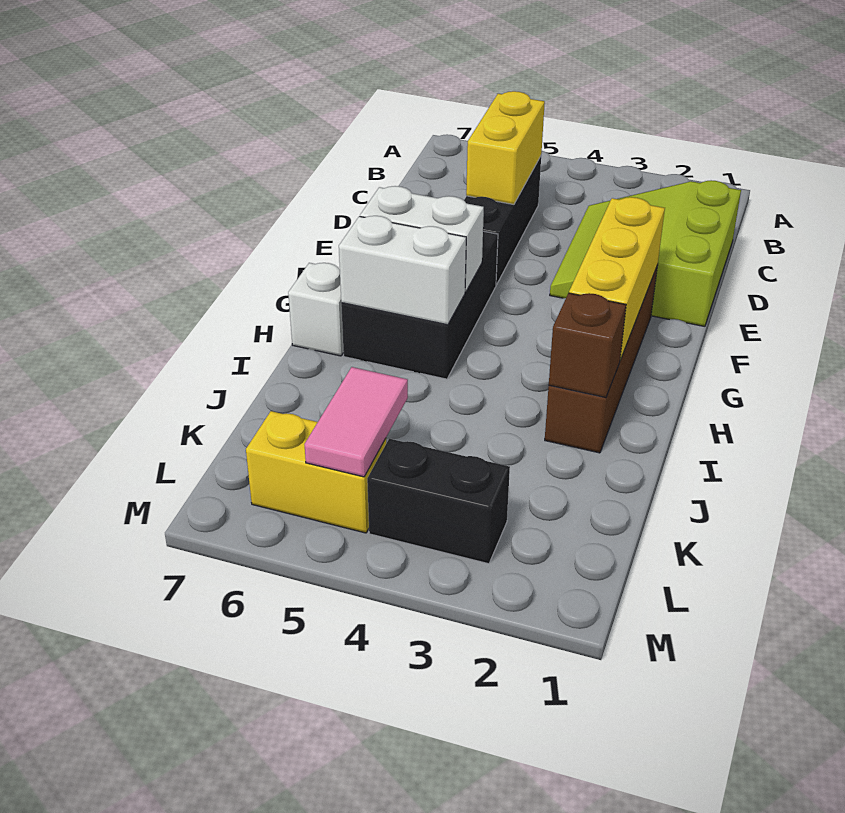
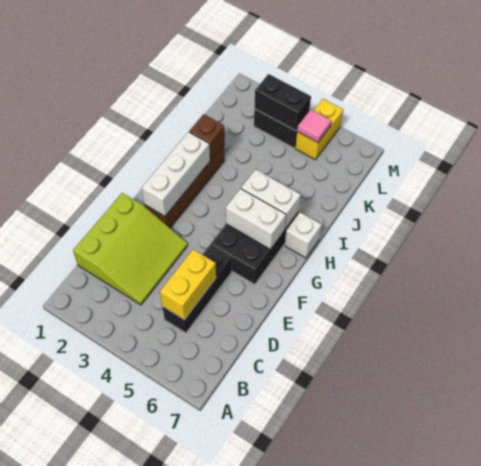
yellow brick F2:H2 level 2 -> white brick F2:H2 level 2
pink tile K5:L5 level 2 -> pink tile L5 level 2
none -> black brick L3:L4 level 2
yellow brick L5:L6 level 1 -> yellow brick L5:M5 level 1

